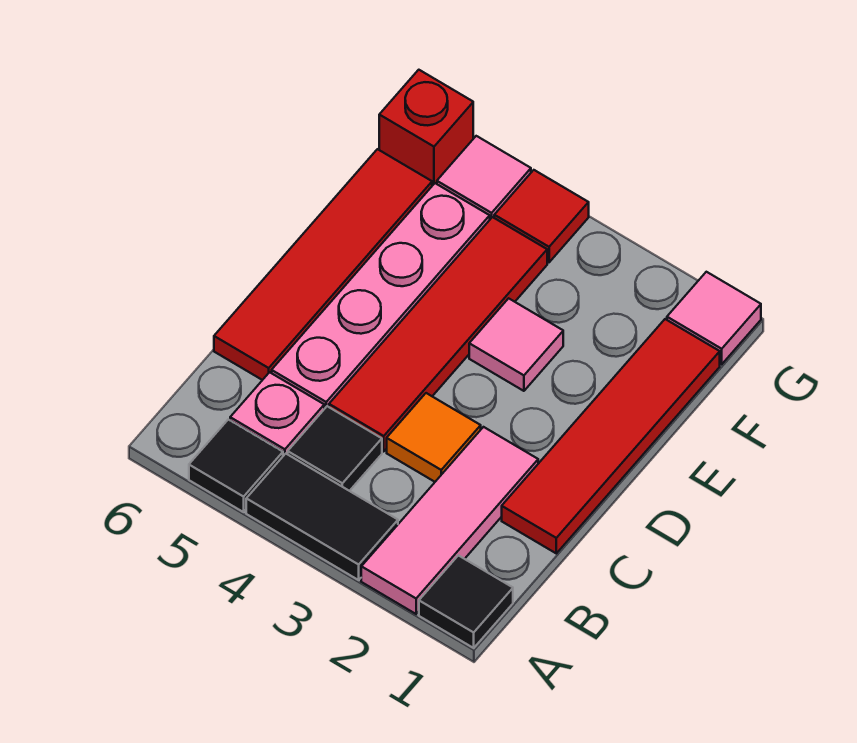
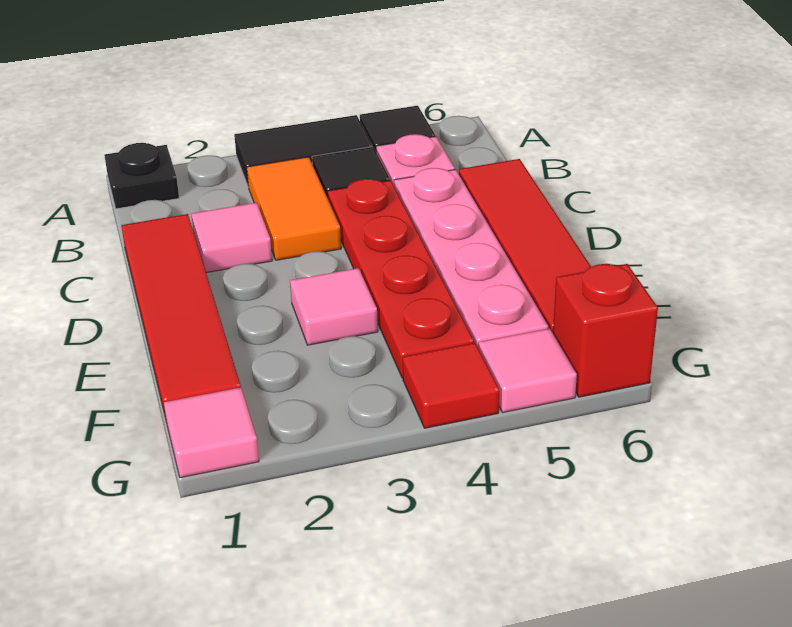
black tile A1 level 1 -> black plate A1 level 1
pink tile A2:C2 level 1 -> pink tile C2 level 1
orange tile C3 level 1 -> orange tile B3:C3 level 1
red tile C4:F4 level 1 -> red plate C4:F4 level 1

